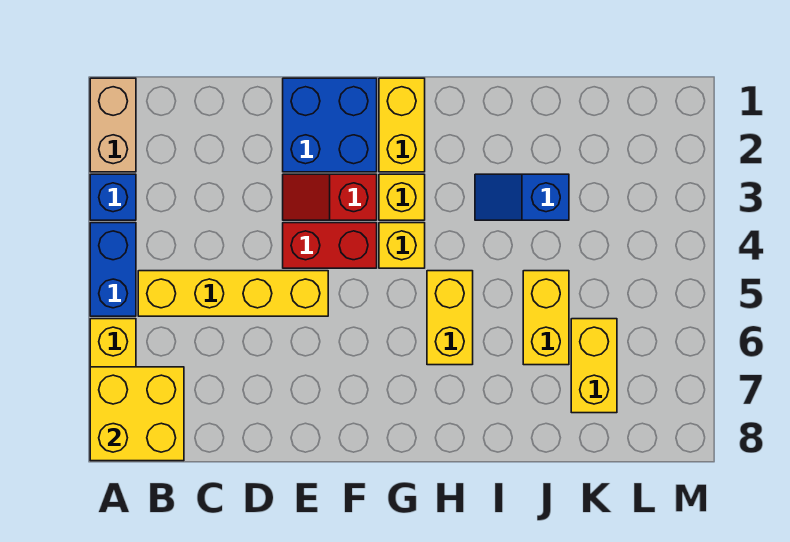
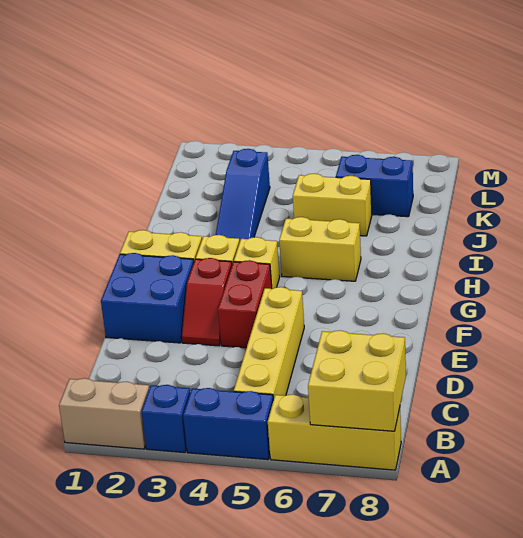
blue slope I3:J3 level 1 top J -> blue slope I3:K3 level 1 top K
yellow brick K6:K7 level 1 -> blue brick K6:K7 level 1

